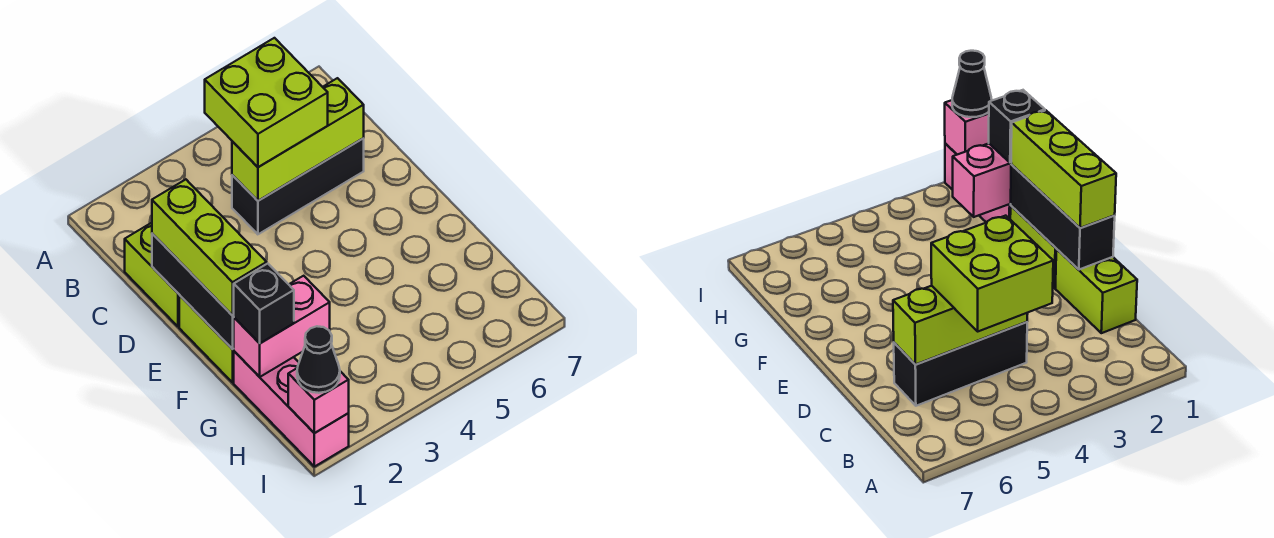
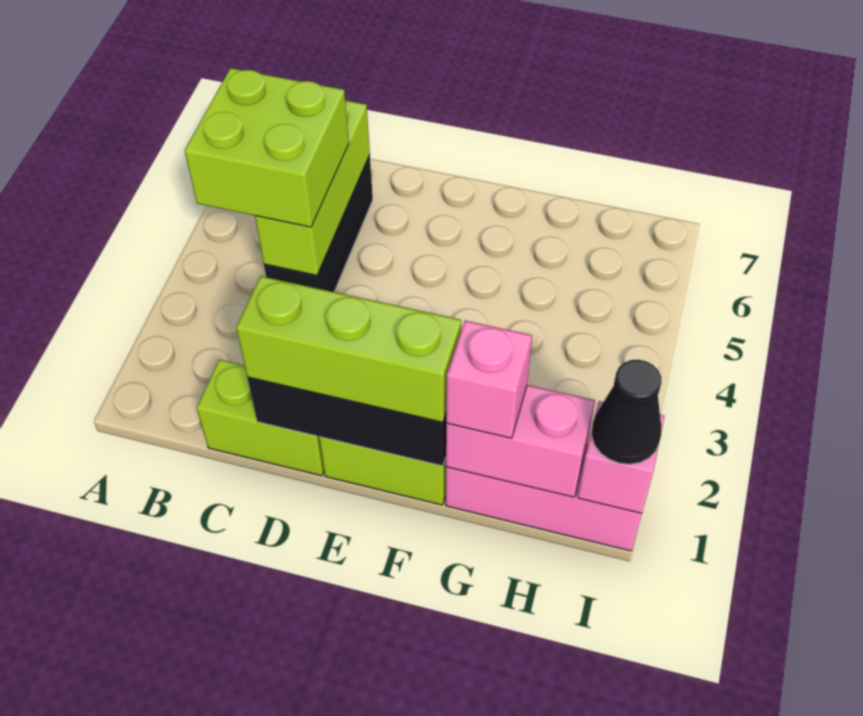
pink brick G1:G2 level 2 -> pink brick G1:H1 level 2
black brick G1 level 3 -> pink brick G1 level 3

